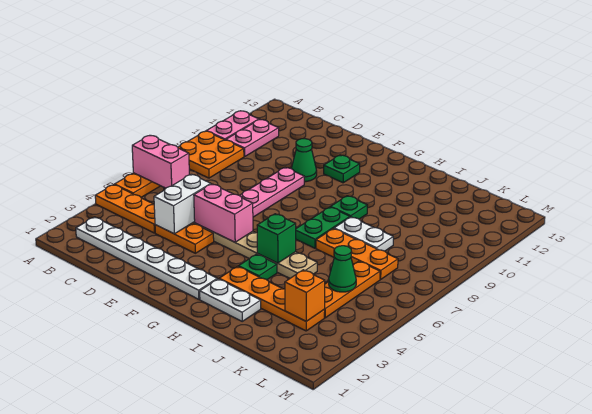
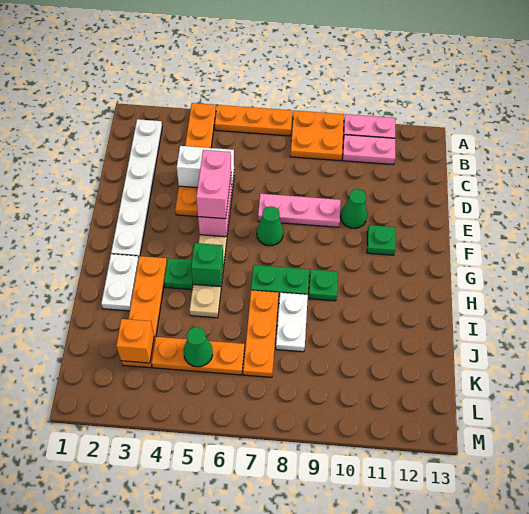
pink brick A6:B6 level 2 -> pink brick E5:F5 level 3
none -> green cone F7 level 1

